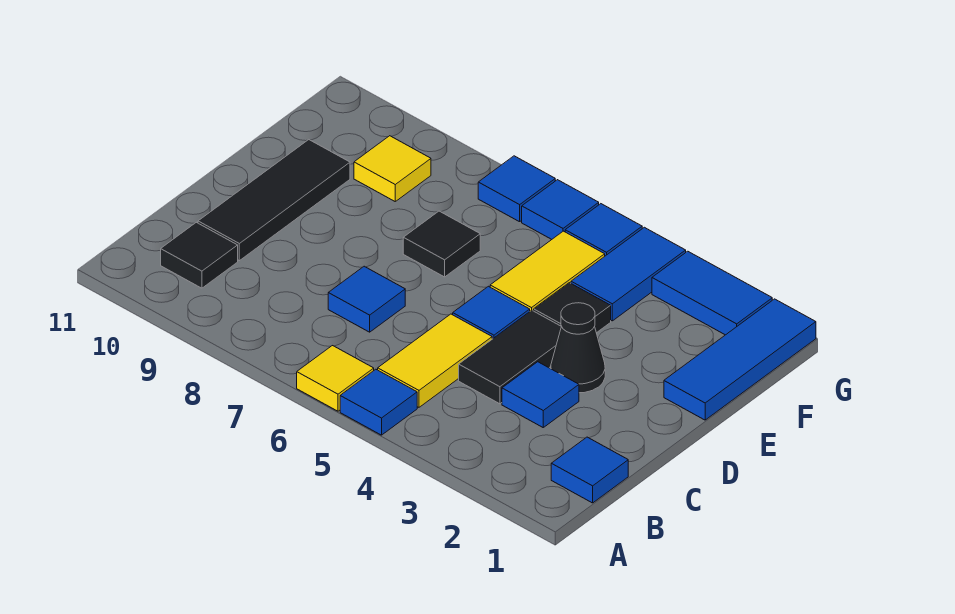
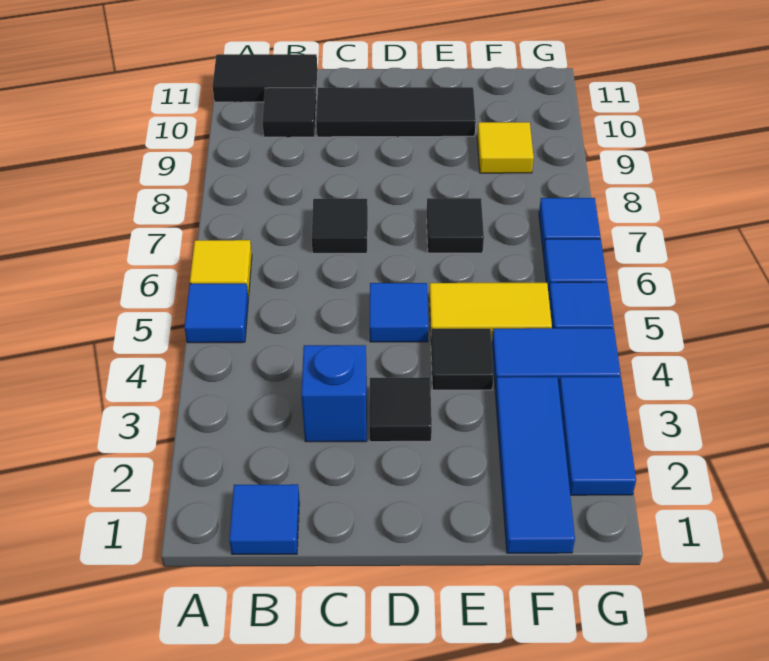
yellow tile B5:C5 level 1 -> none
blue tile C3 level 1 -> blue brick C3 level 1
black tile C4:D4 level 1 -> black tile A11:B11 level 1
blue tile C7 level 1 -> black tile C7 level 1
black cone D3 level 1 -> black tile D3 level 1
blue tile E1:G1 level 1 -> blue tile F1:F3 level 1

